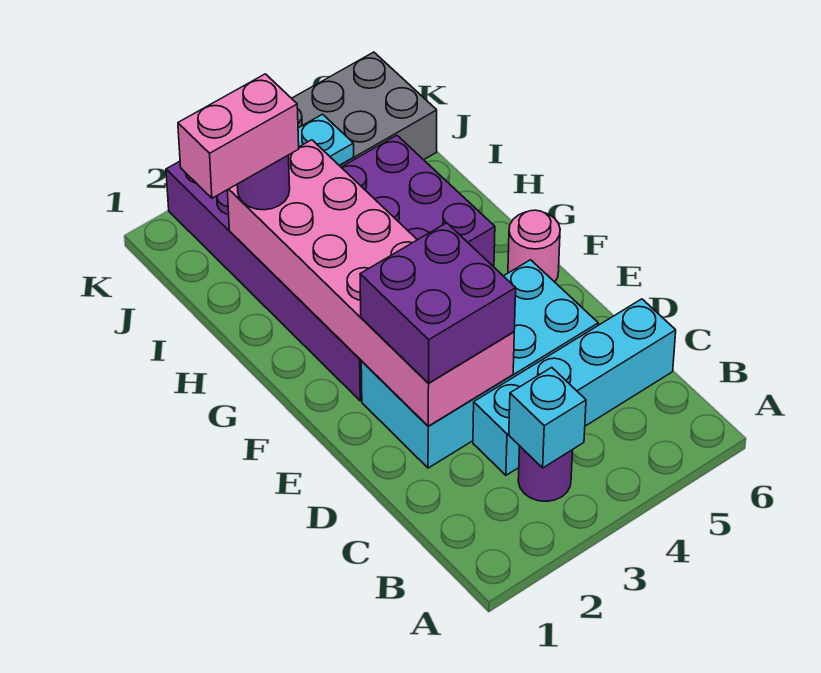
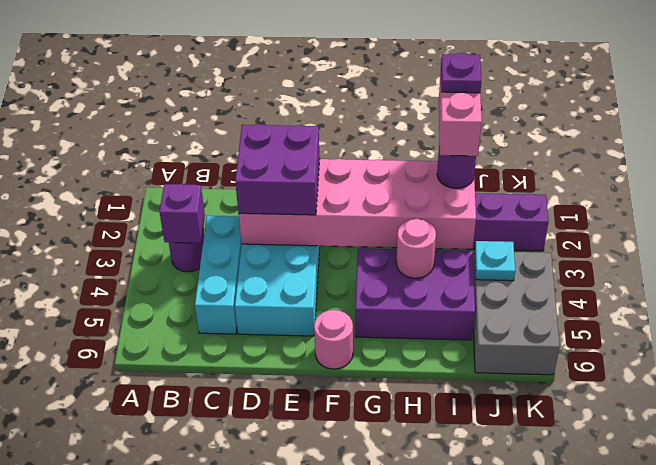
cyan brick B3 level 2 -> purple brick B3 level 2
cyan brick C3:C6 level 1 -> cyan brick C3:C5 level 1
none -> pink round brick H4 level 2
none -> purple plate I1 level 5

